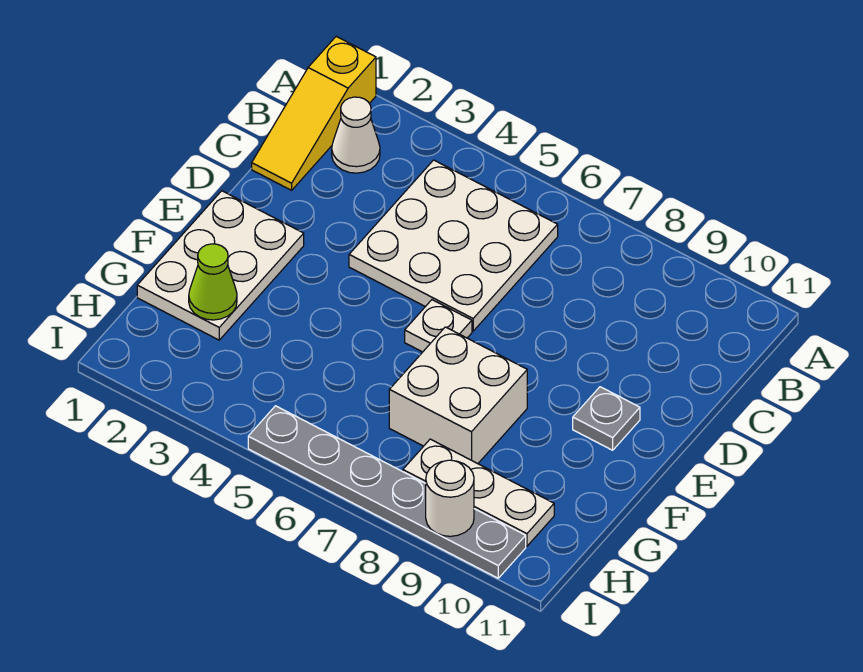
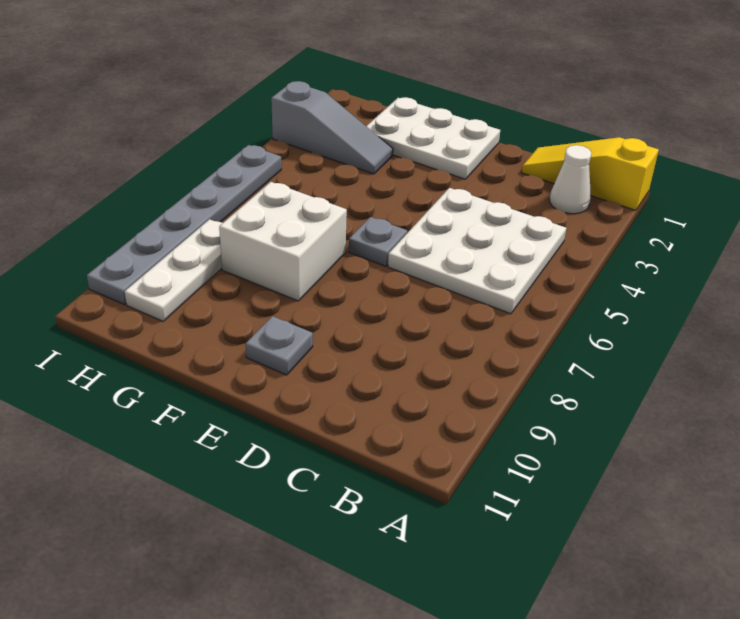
white plate E6 level 1 -> grey plate E6 level 1
lime cone G2 level 2 -> none
none -> grey slope G3:I3 level 1 top I
white round brick I9 level 2 -> none

